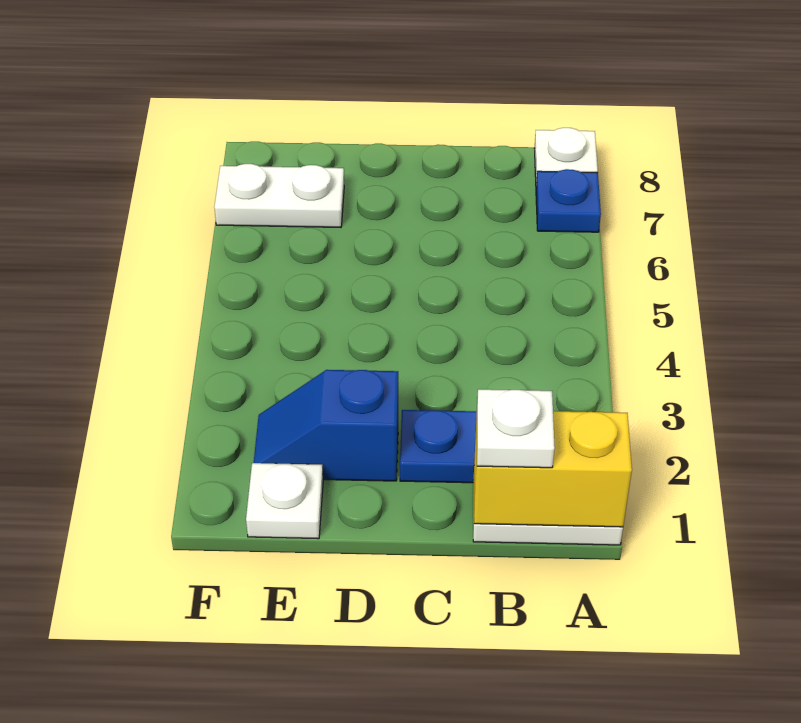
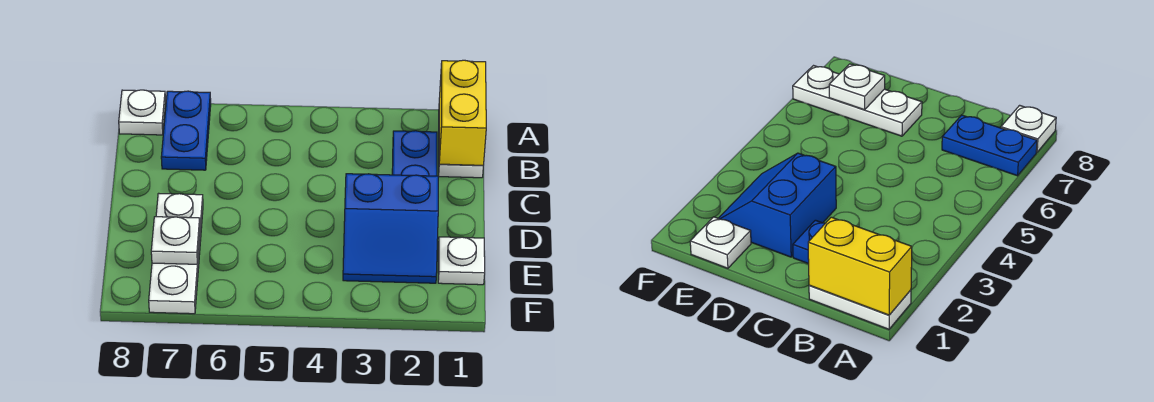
blue plate A7 level 1 -> blue plate A7:B7 level 1
white plate B1 level 3 -> white plate E7 level 2
blue slope D2:E2 level 1 top D -> blue slope D2:E3 level 1 top D
white plate E7:F7 level 1 -> white plate D7:F7 level 1

